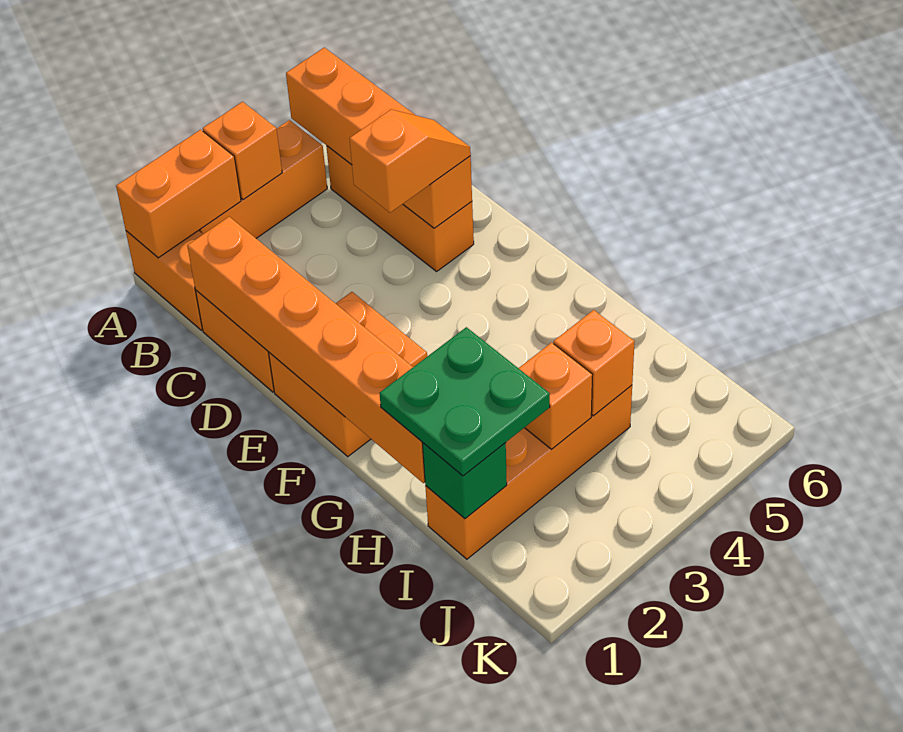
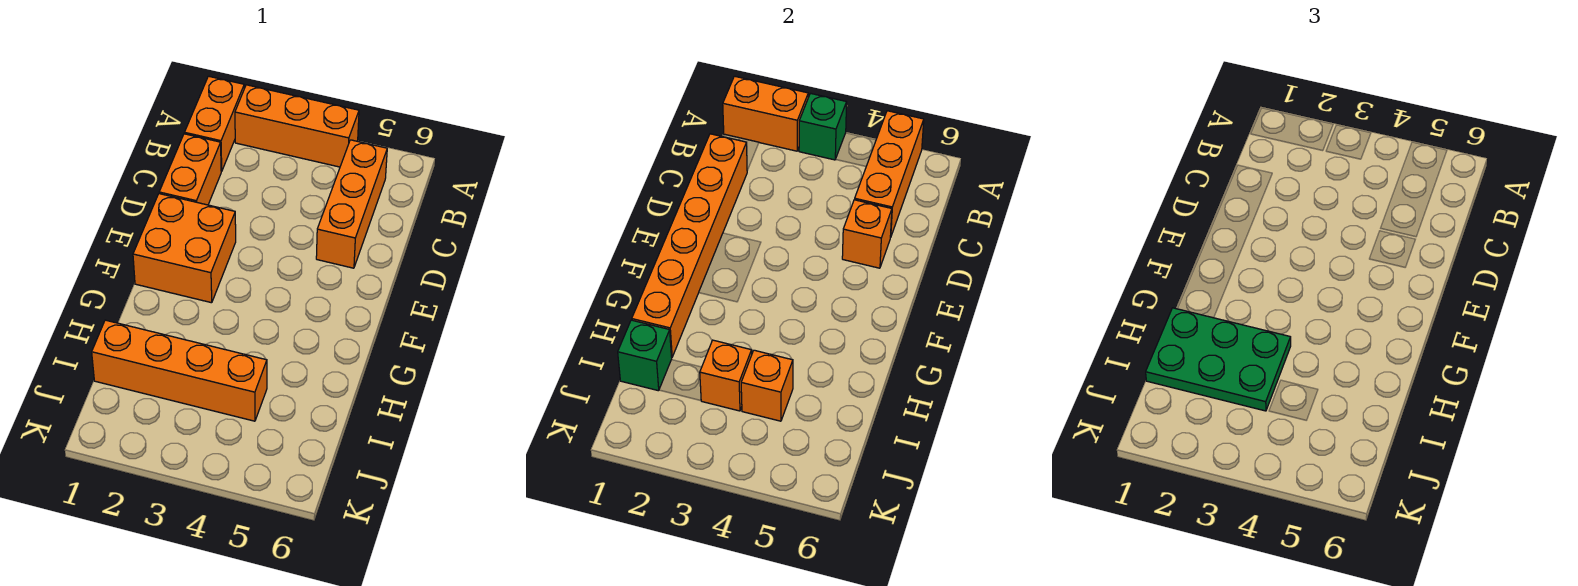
orange brick A3 level 2 -> green brick A3 level 2
orange slope D4:D5 level 3 top 4 -> none
green plate H1:I2 level 3 -> green plate H1:I3 level 3

